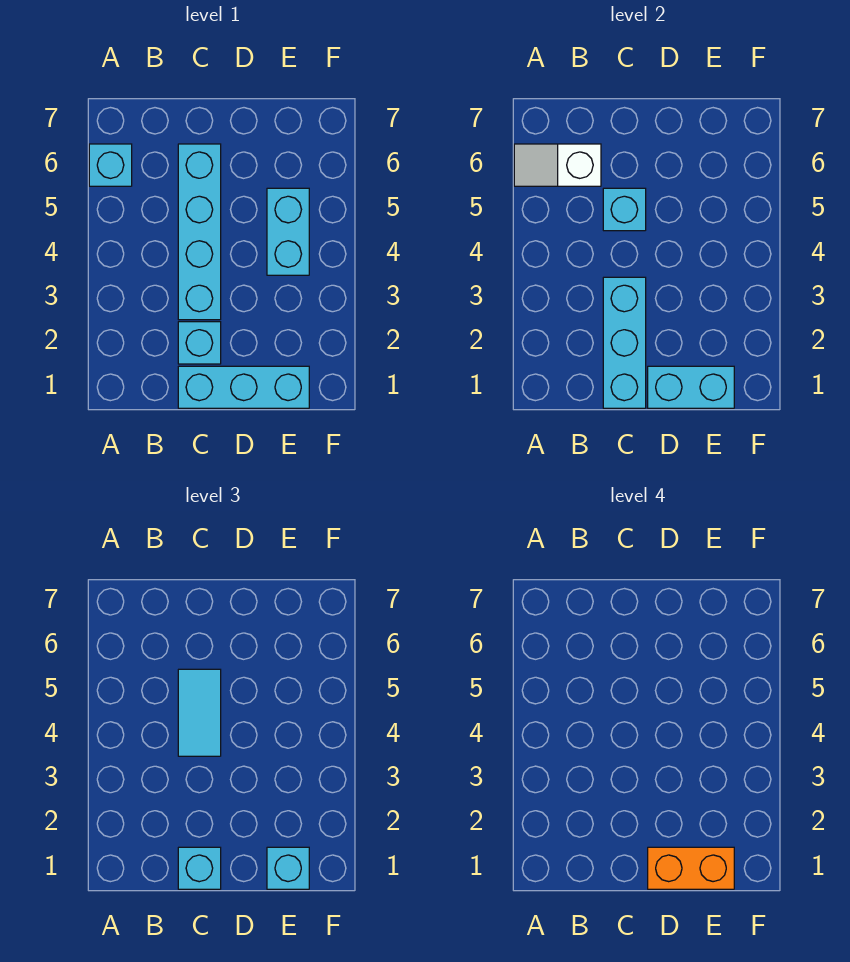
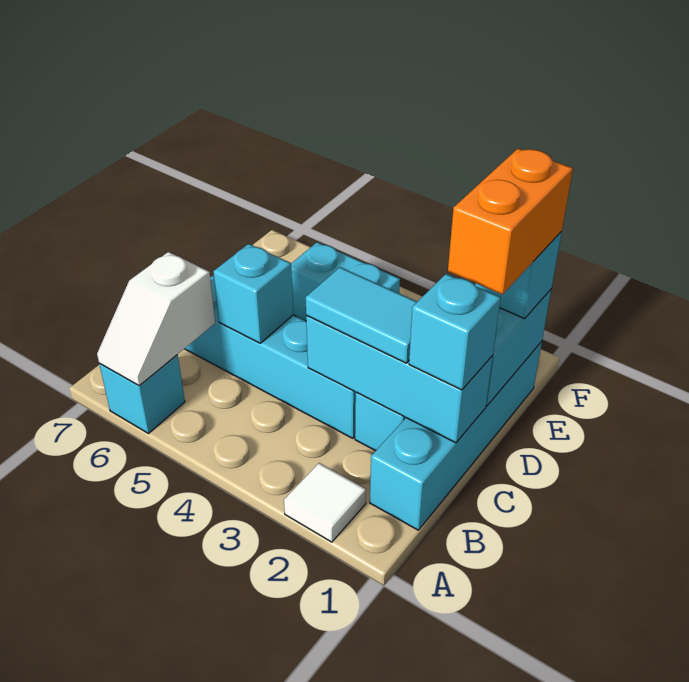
none -> white tile A2 level 1
cyan brick C1:E1 level 1 -> cyan brick B1:E1 level 1
cyan tile C4:C5 level 3 -> cyan tile C2:C3 level 3

